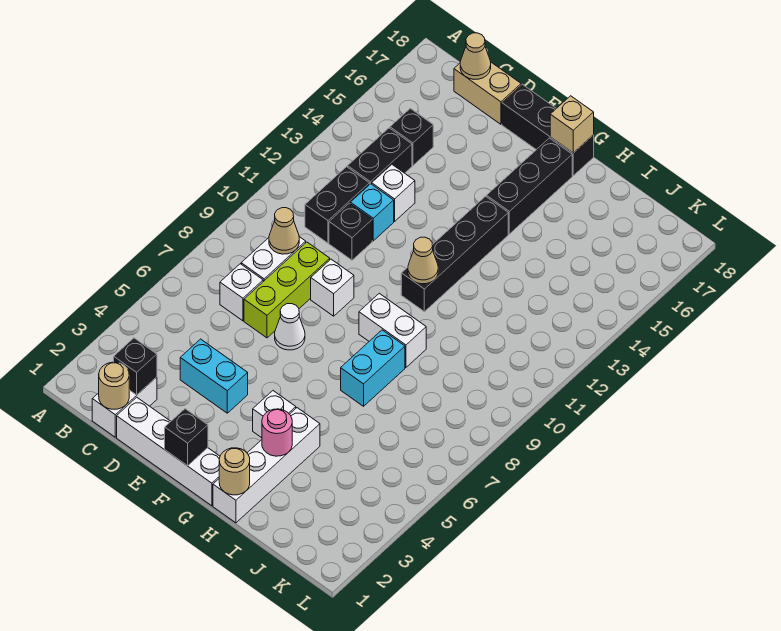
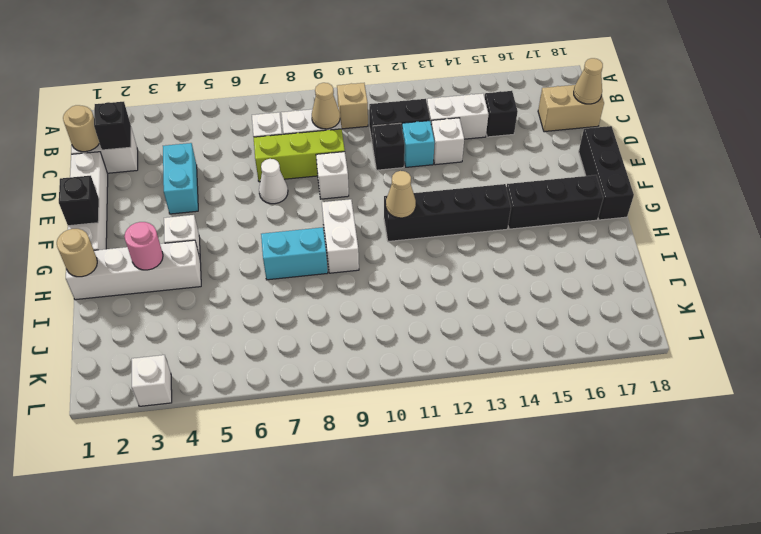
black brick C13:C14 level 1 -> white brick C13:C14 level 1
tan brick C18:D18 level 1 -> tan brick C17:C18 level 1
tan brick G18 level 2 -> tan brick B10 level 1
none -> white brick L3 level 1

